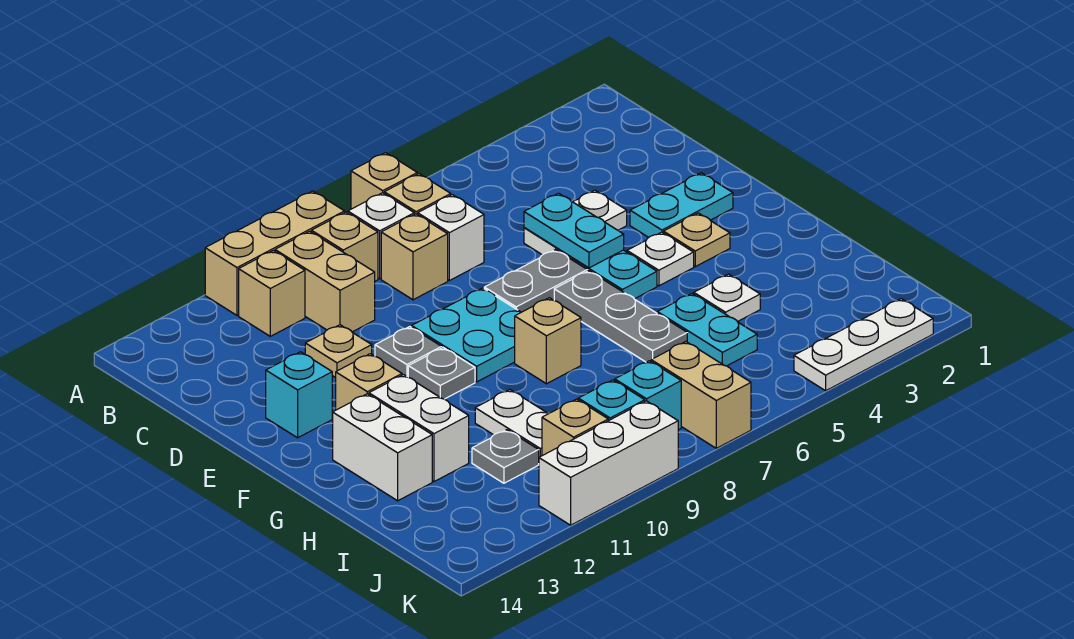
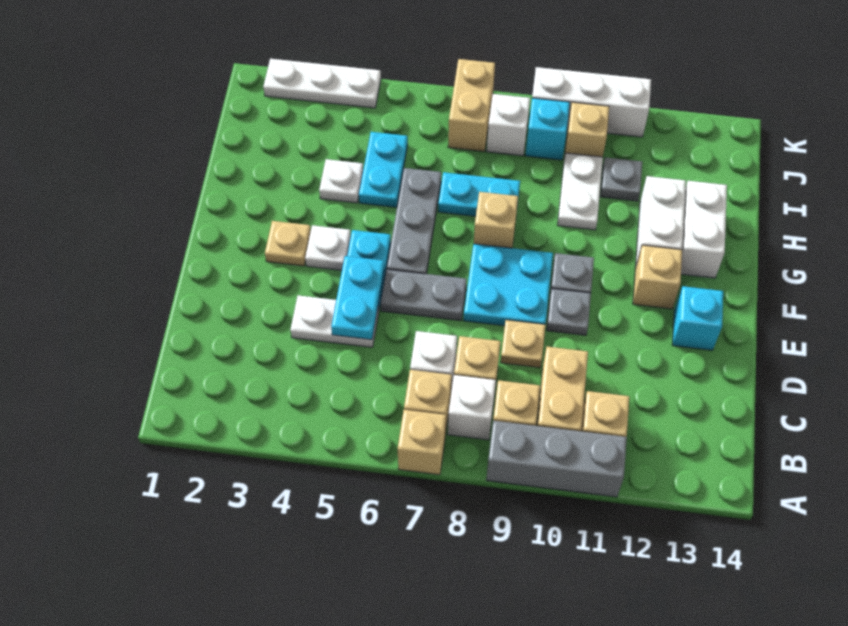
tan brick A9:A11 level 1 -> grey brick A9:A11 level 1
tan plate D11 level 1 -> tan plate D9 level 1
cyan plate E2:E3 level 1 -> cyan plate H7:H8 level 1
cyan brick J8 level 1 -> white brick J8 level 1

